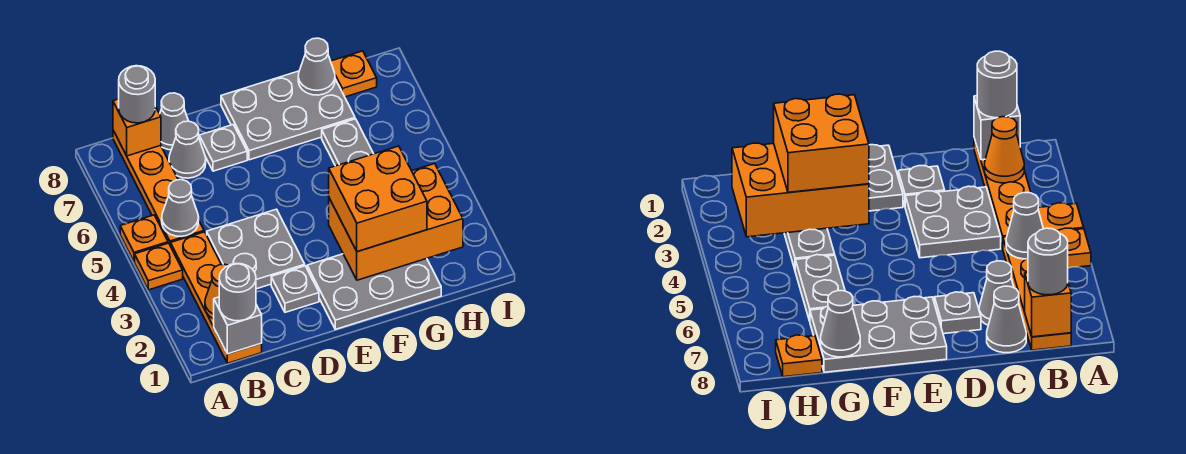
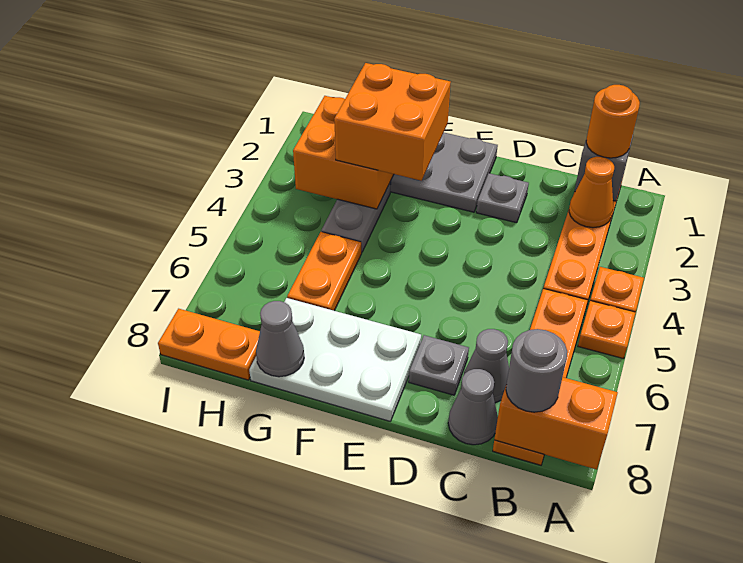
grey round brick B1 level 3 -> orange round brick B1 level 3
grey cone B5 level 2 -> none
orange brick B8 level 2 -> orange brick A8:B8 level 2
grey plate C3:D4 level 1 -> none
grey plate E7:G8 level 1 -> white plate E7:G8 level 1
orange brick F2:H3 level 2 -> orange brick G2:H3 level 2
grey plate G5:G6 level 1 -> orange plate G5:G6 level 1
orange plate H8 level 1 -> orange plate H8:I8 level 1

